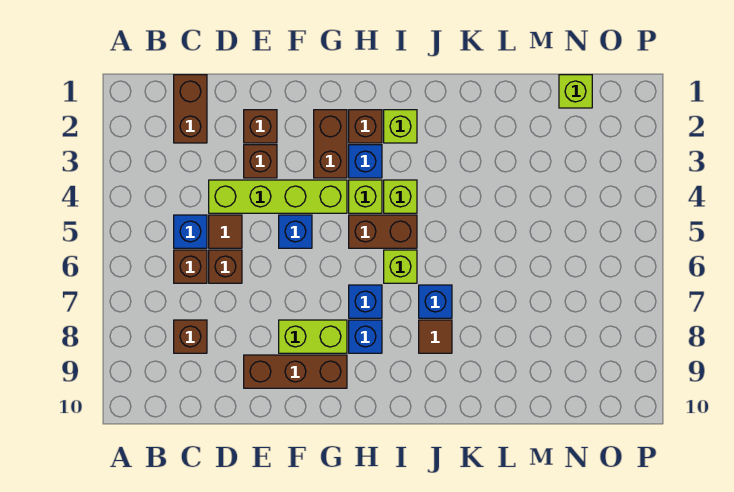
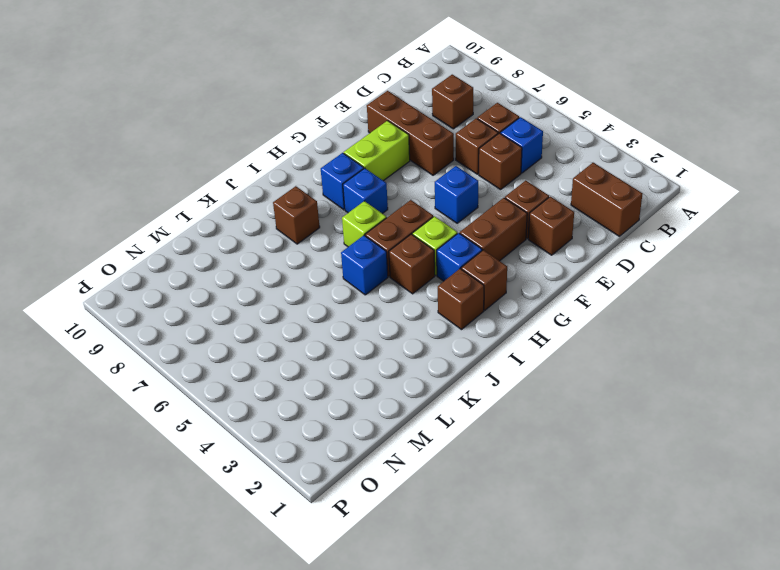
lime brick D4:G4 level 1 -> none
brown tile D5 level 1 -> brown brick D5 level 1
brown brick E9:G9 level 1 -> brown brick E7:E9 level 1
brown brick G2:G3 level 1 -> brown brick F3:G3 level 1
lime brick I2 level 1 -> brown brick I2 level 1
lime brick I4 level 1 -> brown brick I4 level 1
blue brick J7 level 1 -> blue brick J5 level 1
brown tile J8 level 1 -> brown brick J8 level 1
lime brick N1 level 1 -> none

